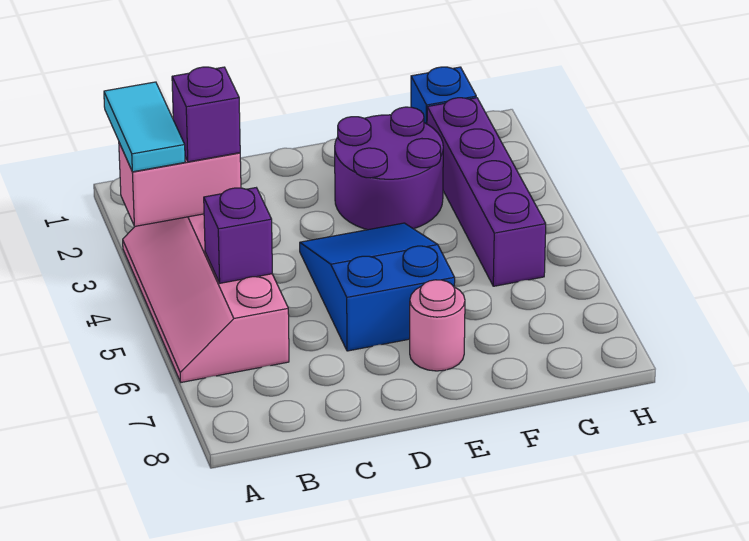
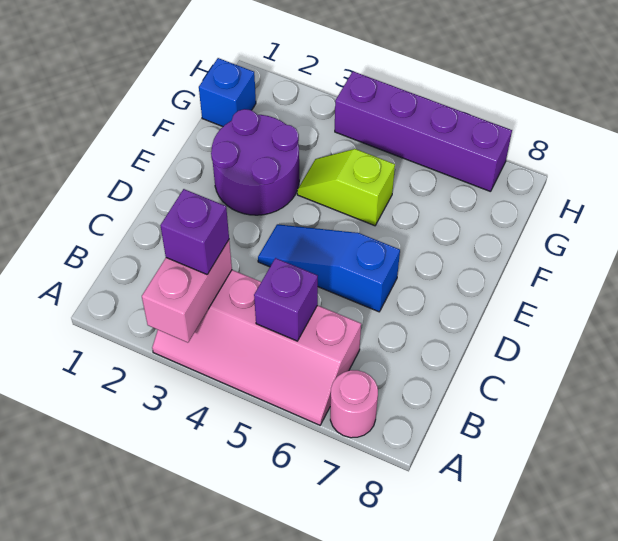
cyan tile A2:A3 level 3 -> none
blue slope D4:E6 level 1 top 6 -> blue slope D4:D6 level 1 top 6
pink round brick E7 level 1 -> pink round brick A7 level 1
none -> lime slope F4:F5 level 1 top 5
purple brick G2:G5 level 1 -> purple brick H4:H7 level 1

